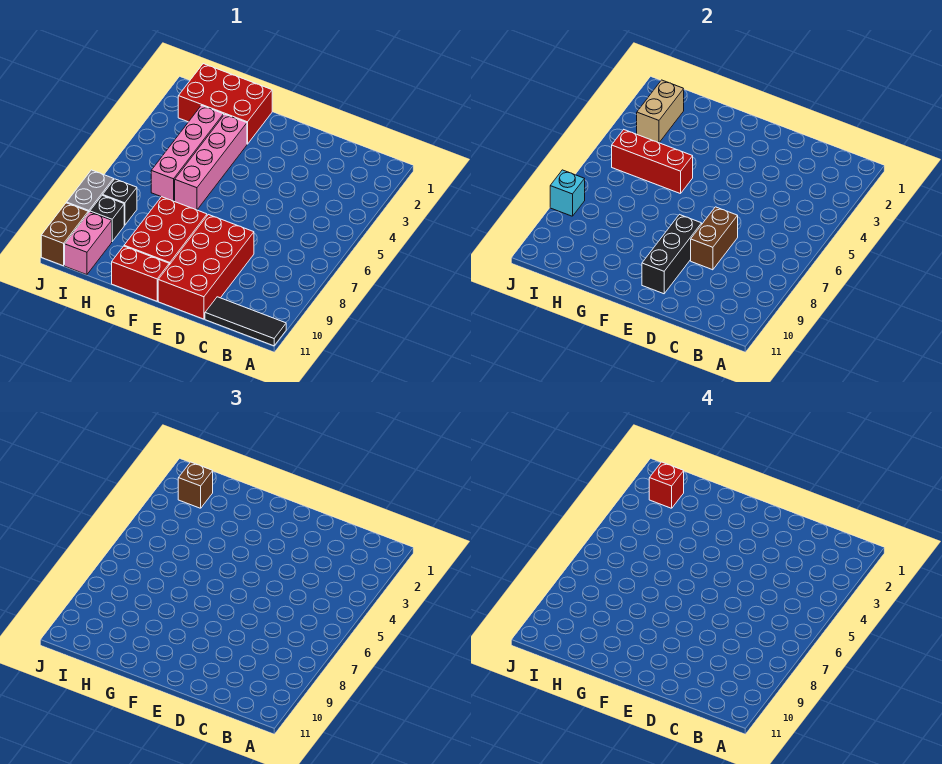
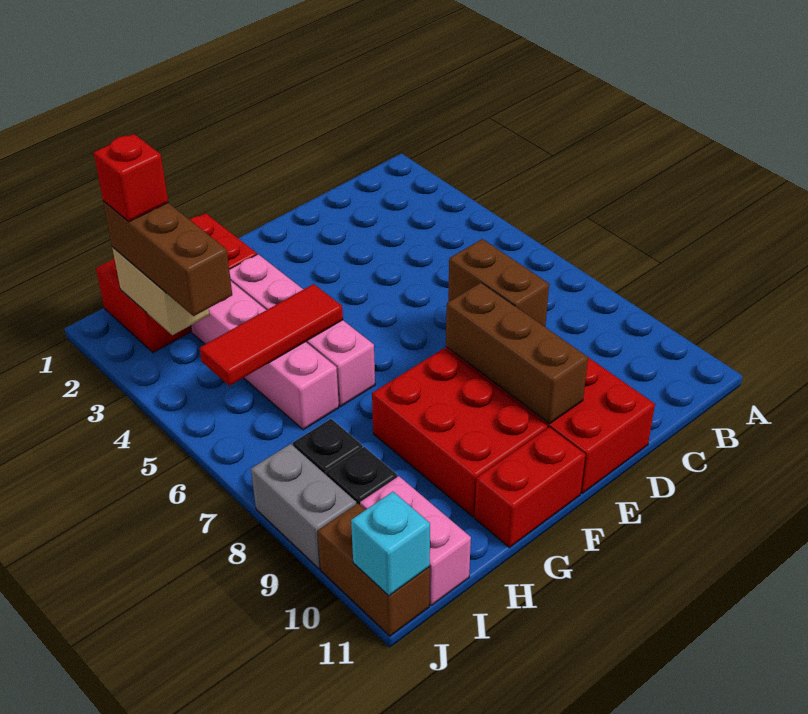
black tile A11:C11 level 1 -> none
black brick E8:E10 level 2 -> brown brick E8:E10 level 2
red brick G5:I5 level 2 -> red tile G5:I5 level 2
brown brick I2 level 3 -> brown brick I2:I4 level 3
cyan brick J8 level 2 -> cyan brick J11 level 2

